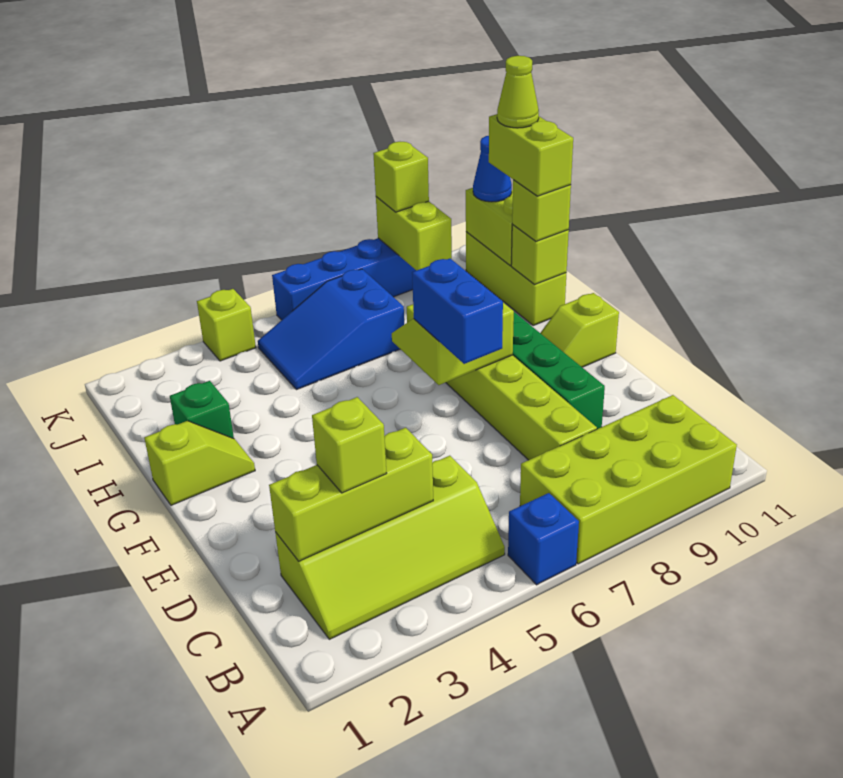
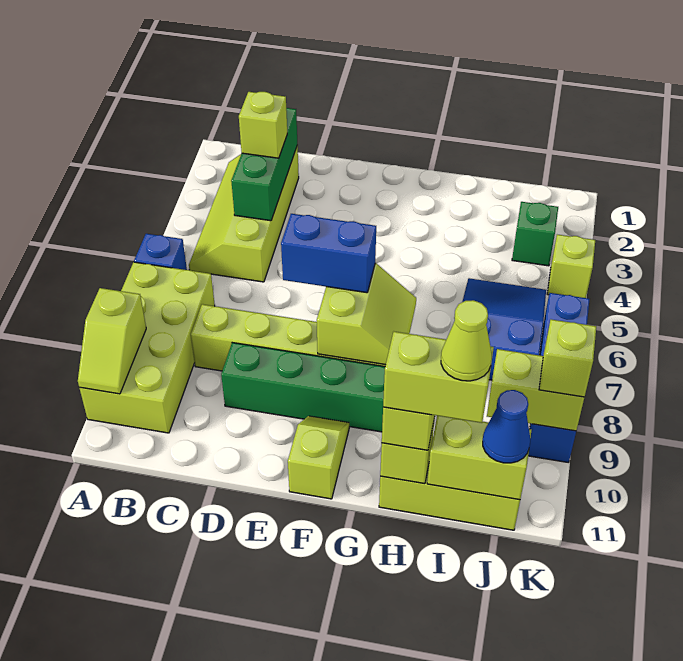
lime brick C2:C4 level 2 -> green brick C2:C4 level 2
lime slope G1:G2 level 1 top 1 -> lime slope A9:A10 level 2 top 9
green brick H2 level 1 -> green brick J3 level 1

